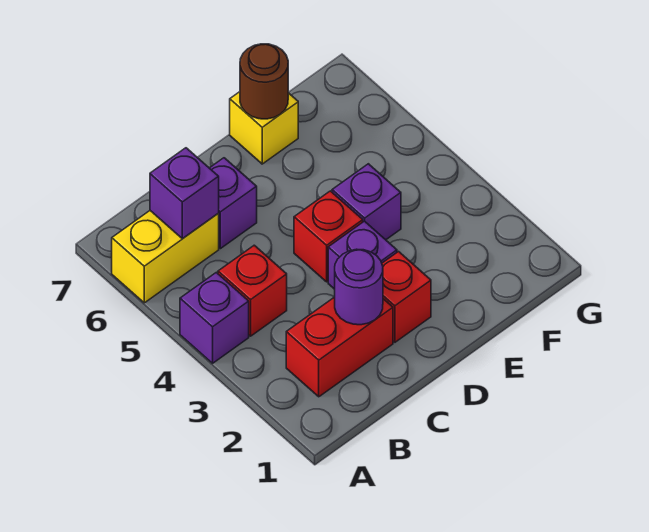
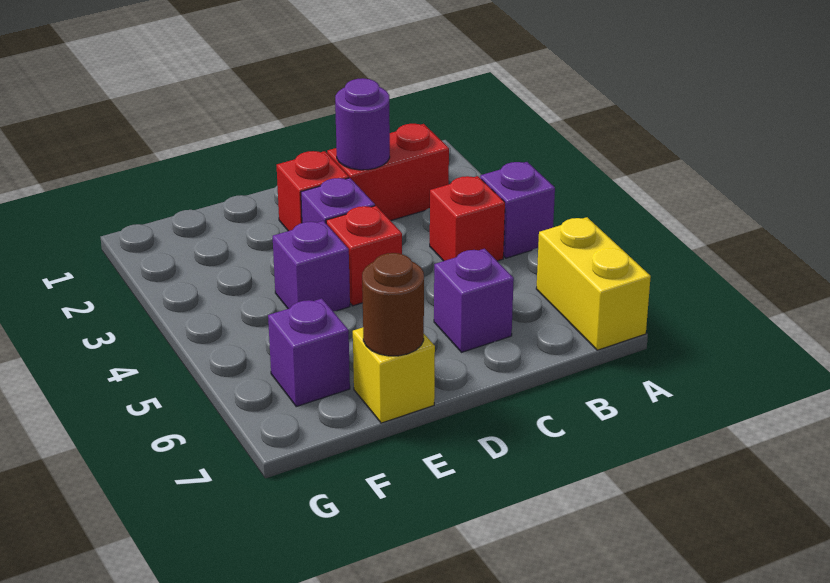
yellow brick A6:B6 level 1 -> yellow brick A6:A7 level 1
purple brick B6 level 2 -> purple brick F6 level 1

